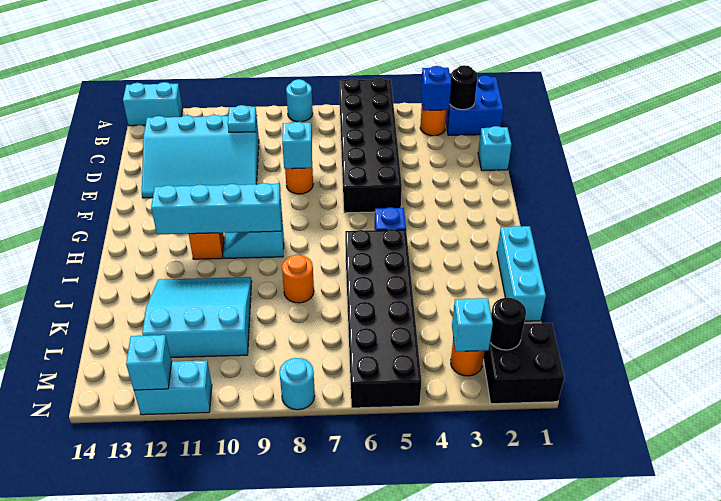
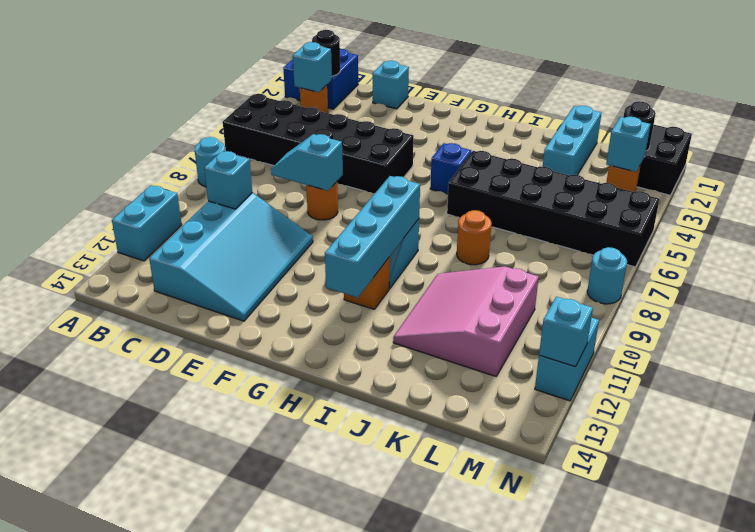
cyan brick A13:A14 level 1 -> cyan brick A11:A12 level 1
blue brick B3 level 2 -> cyan brick B3 level 2
cyan plate C10 level 2 -> cyan brick C10 level 2
cyan brick I1:K1 level 1 -> cyan brick K1:K3 level 1
cyan slope J10:L12 level 1 top L -> pink slope J10:L12 level 1 top L

